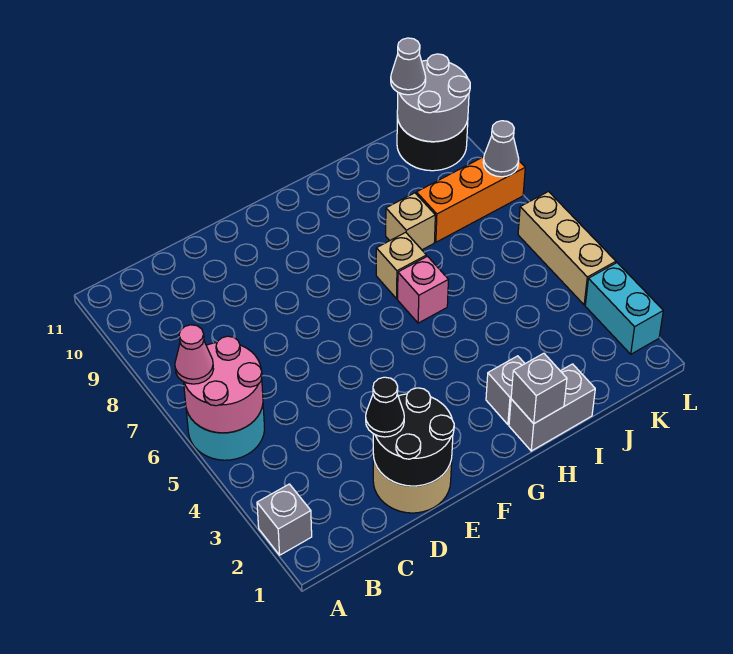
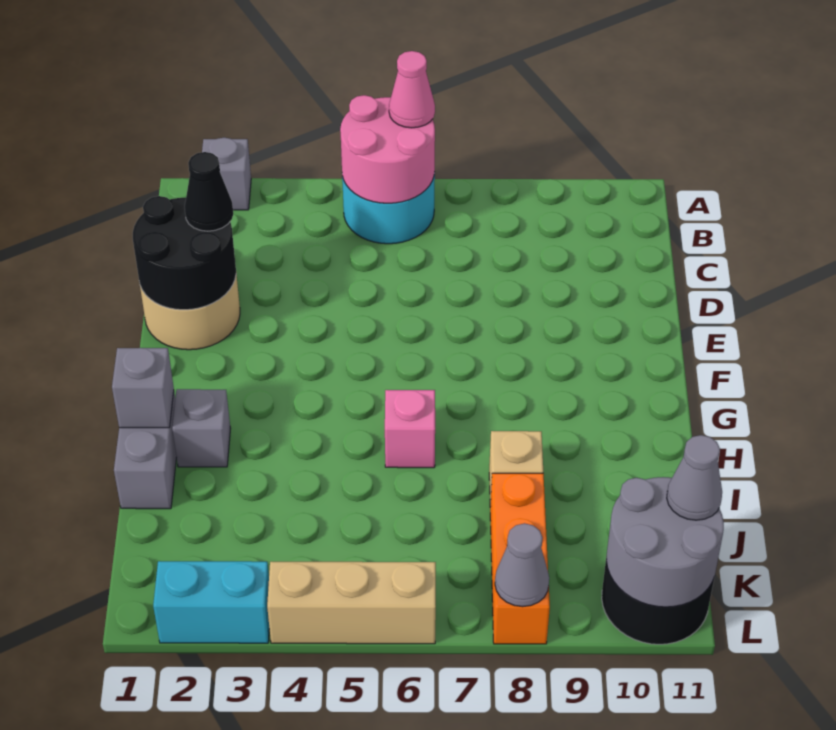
tan brick H7 level 1 -> none

